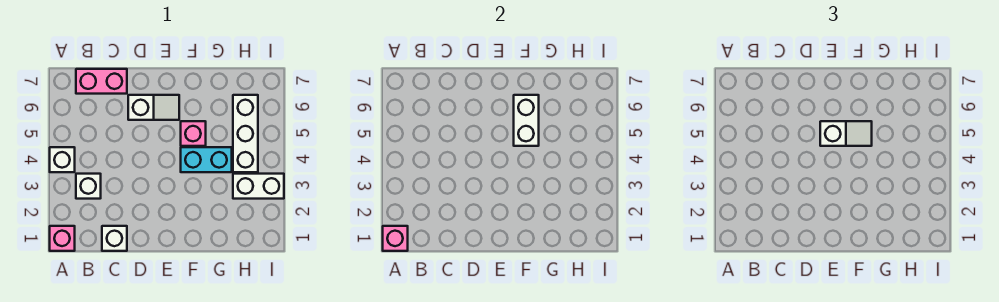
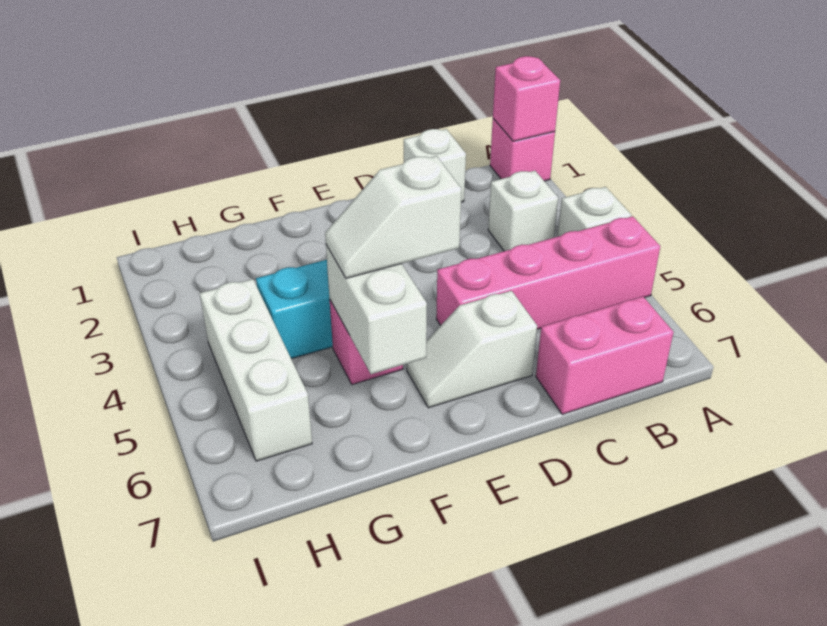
none -> pink brick A5:D5 level 1
white brick H3:I3 level 1 -> none

